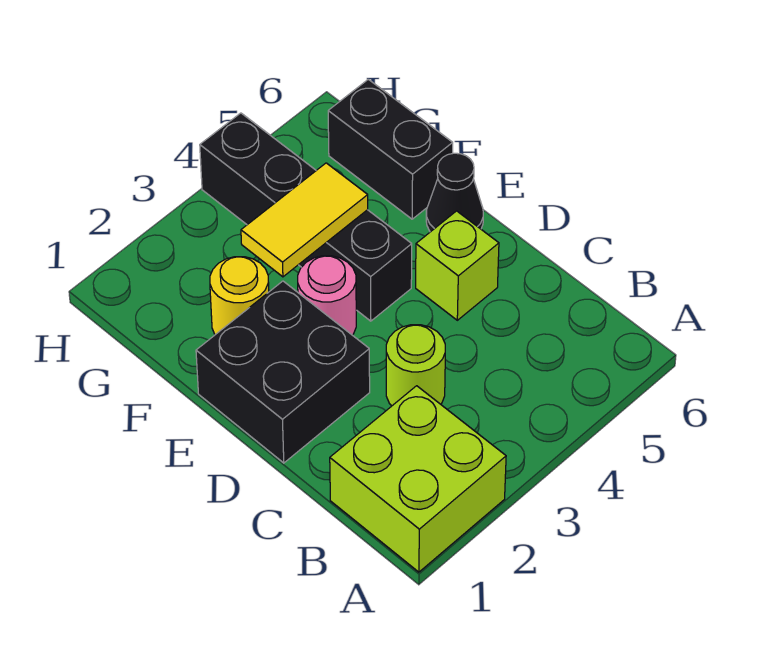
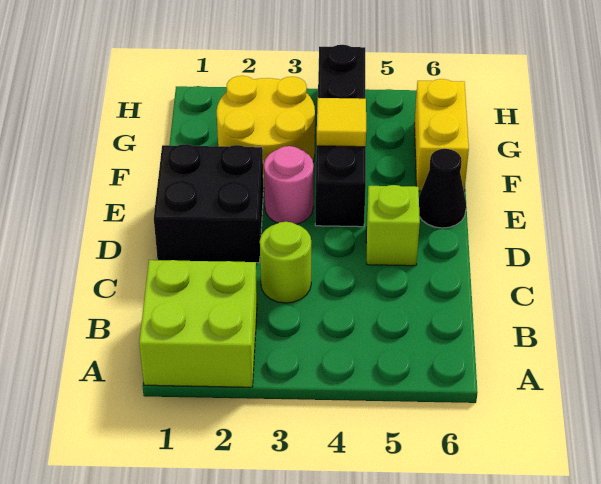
yellow round brick F2 level 1 -> yellow round brick F2:G3 level 1
yellow tile F3:F4 level 2 -> yellow tile F4 level 2
black brick F6:G6 level 1 -> yellow brick F6:G6 level 1

